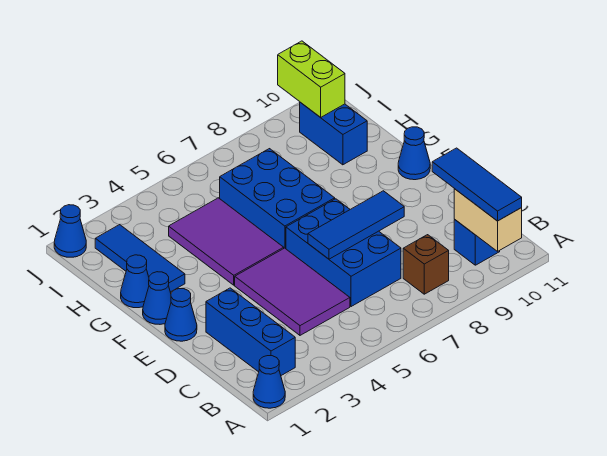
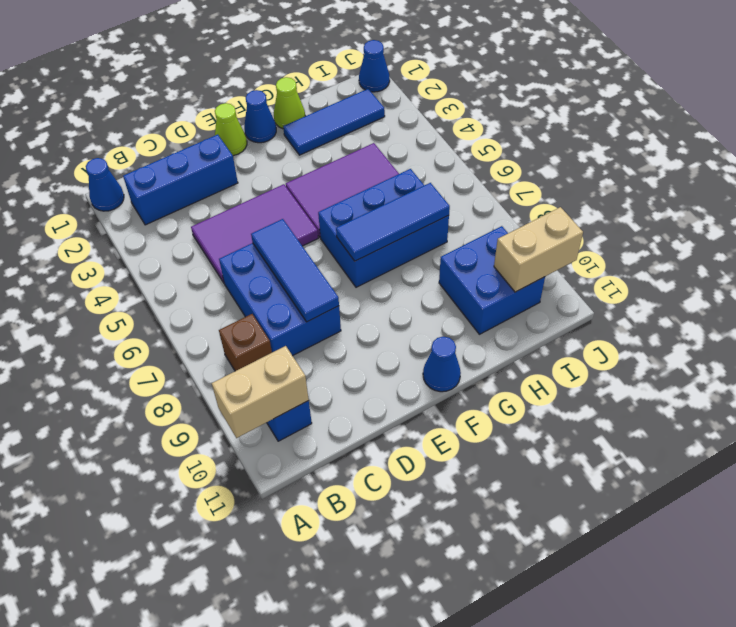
blue tile A10:C10 level 3 -> blue tile F7:H7 level 2
blue brick C6:E7 level 1 -> blue brick C6:D8 level 1
blue cone E1 level 1 -> lime cone E1 level 1
blue cone G1 level 1 -> lime cone G1 level 1
blue brick H10:I10 level 1 -> blue brick H9:I10 level 1
lime brick I10:J10 level 2 -> tan brick I10:J10 level 2

